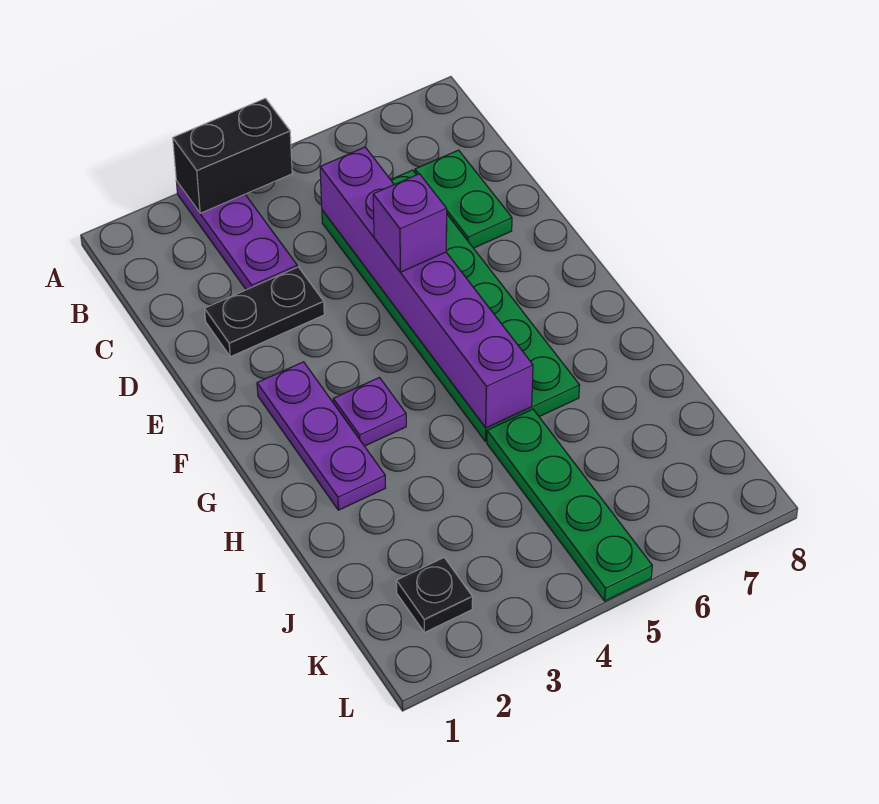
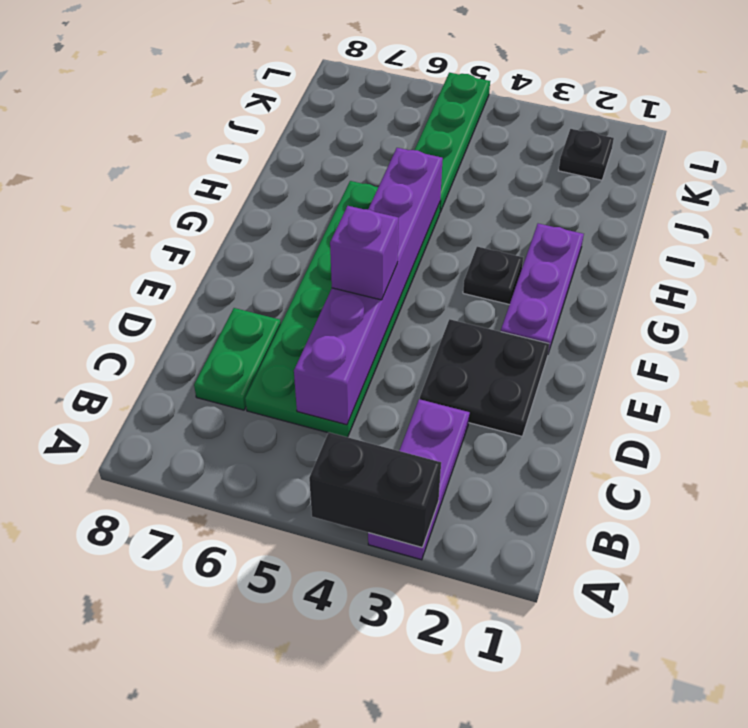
black plate D2:D3 level 1 -> black plate D2:E3 level 1
purple plate G3 level 1 -> black plate G3 level 1

